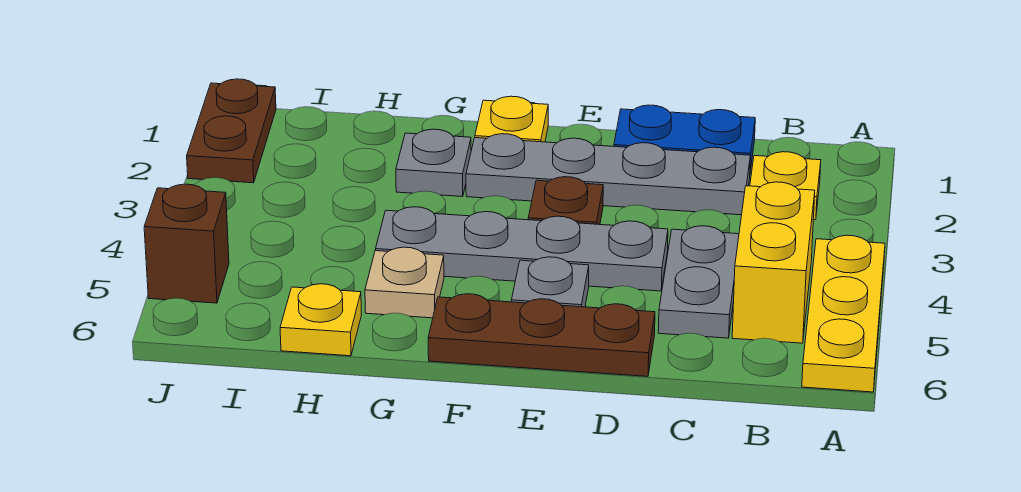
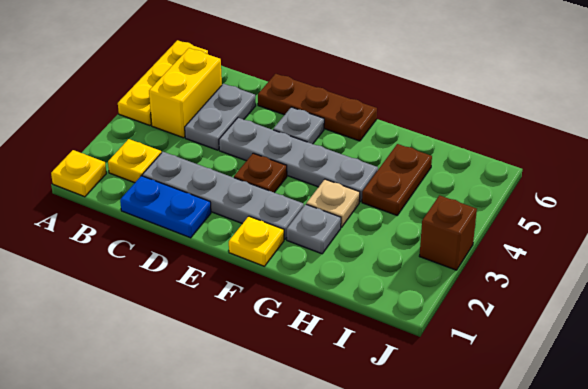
tan plate G5 level 1 -> tan plate G3 level 1
yellow plate H6 level 1 -> yellow plate A1 level 1
brown plate J1:J2 level 1 -> brown plate H4:H5 level 1
brown brick J5 level 1 -> brown brick J3 level 1

